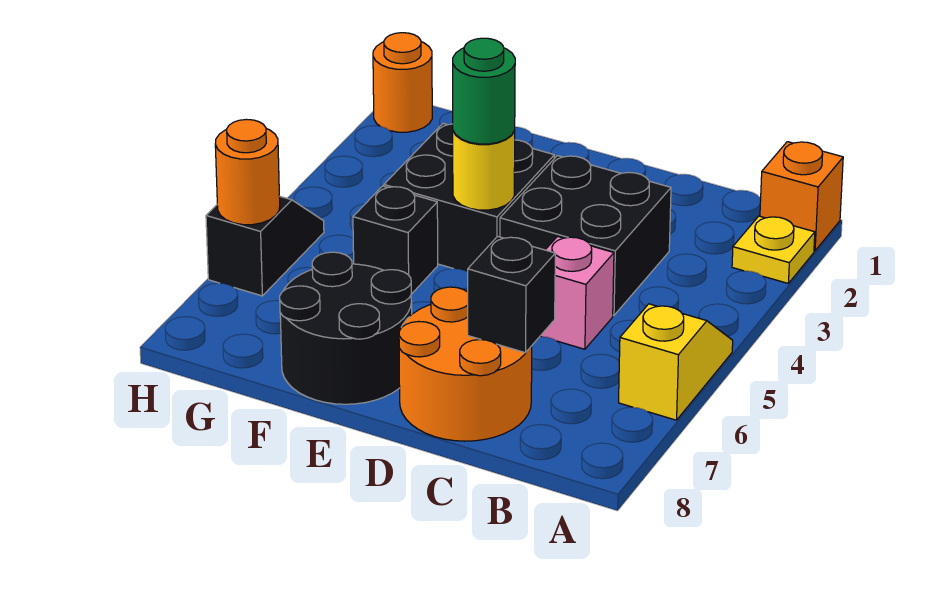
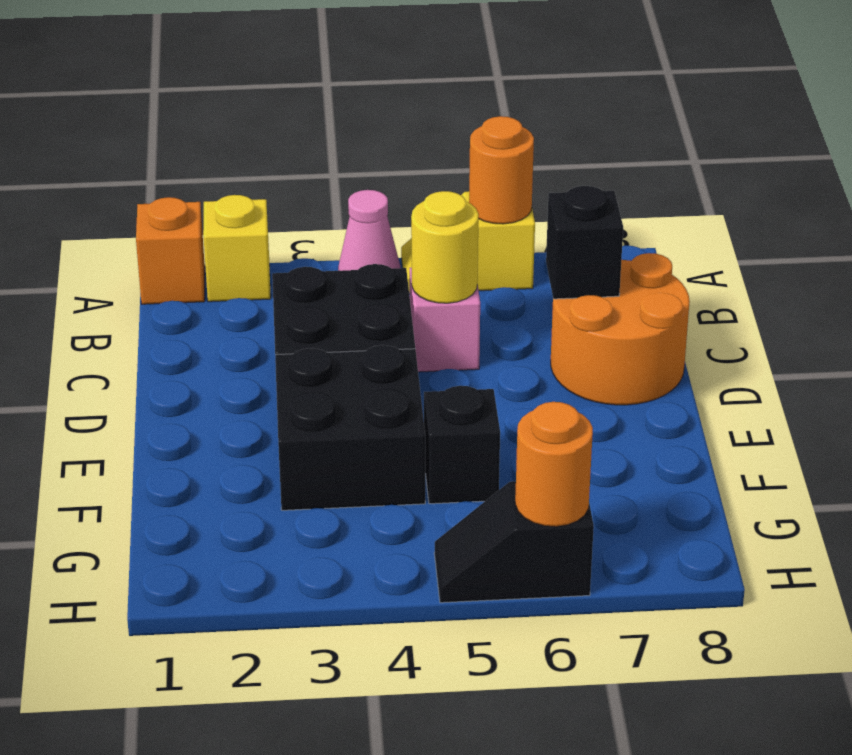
yellow plate A2 level 1 -> yellow brick A2 level 1
none -> pink cone A4 level 1
yellow round brick E4 level 2 -> yellow round brick C5 level 2
green round brick E4 level 3 -> none
black round brick E7:F8 level 1 -> none
orange round brick H1 level 1 -> orange round brick A6 level 2

